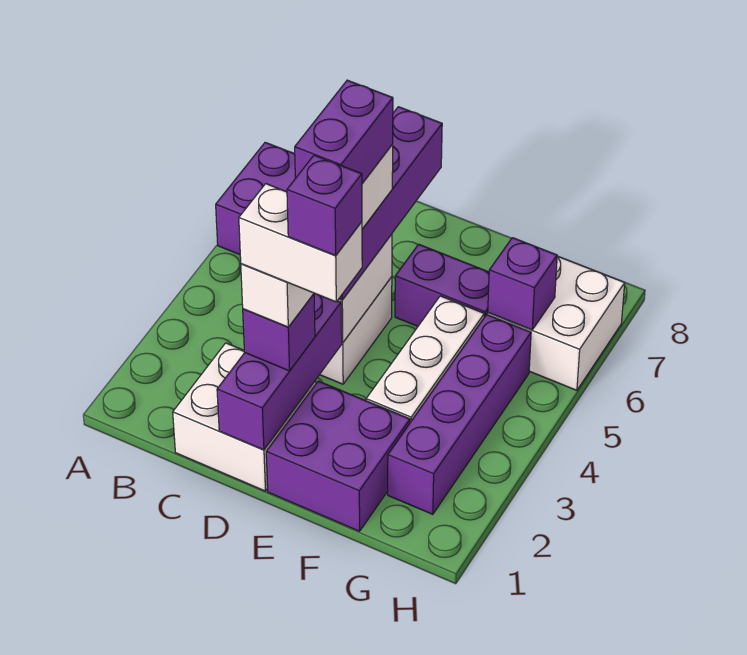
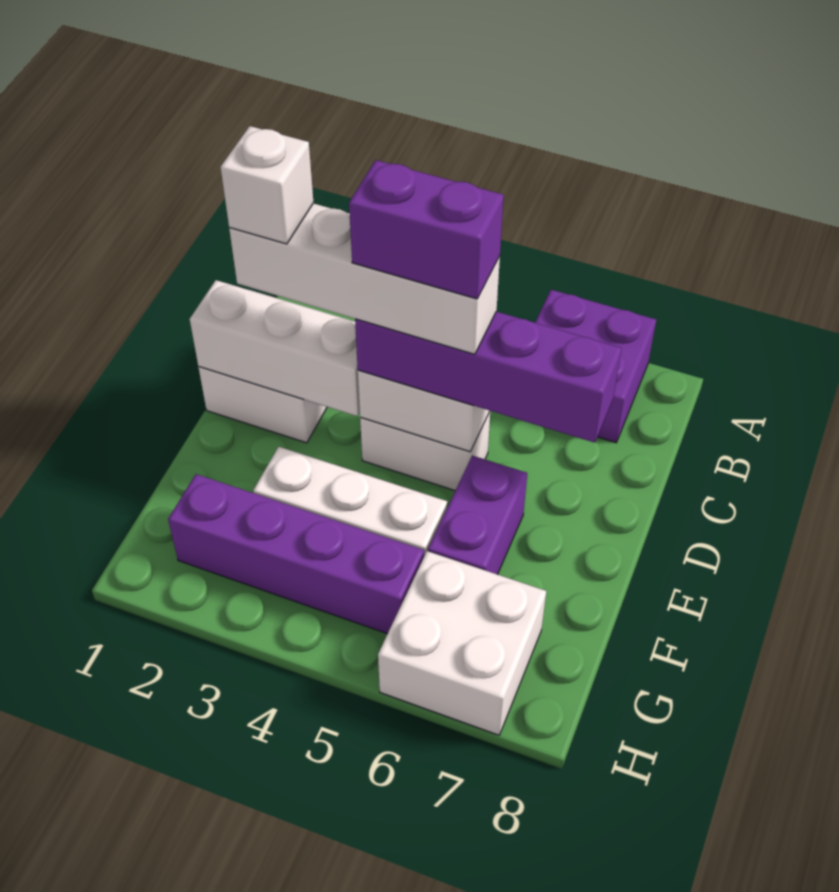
purple brick D1:D3 level 2 -> white brick D1:D3 level 2
purple brick D2 level 3 -> none
white brick D2:E2 level 5 -> white brick D2 level 5
purple brick E1:F2 level 1 -> none
purple brick E2 level 6 -> none
purple brick G6 level 2 -> none

